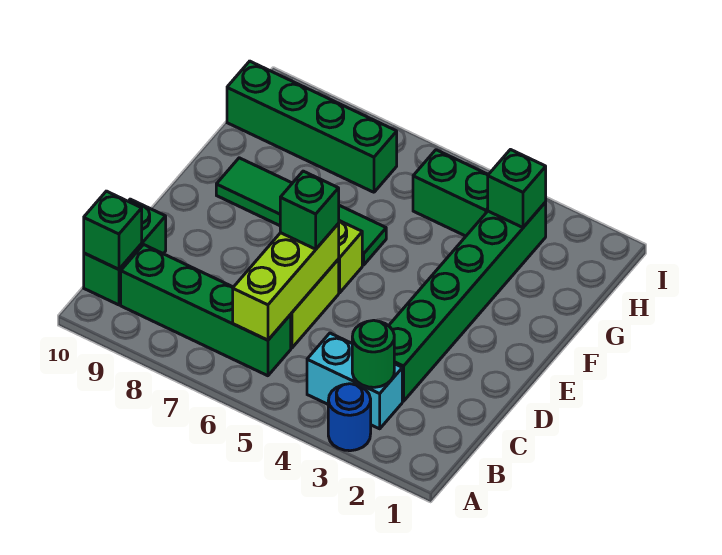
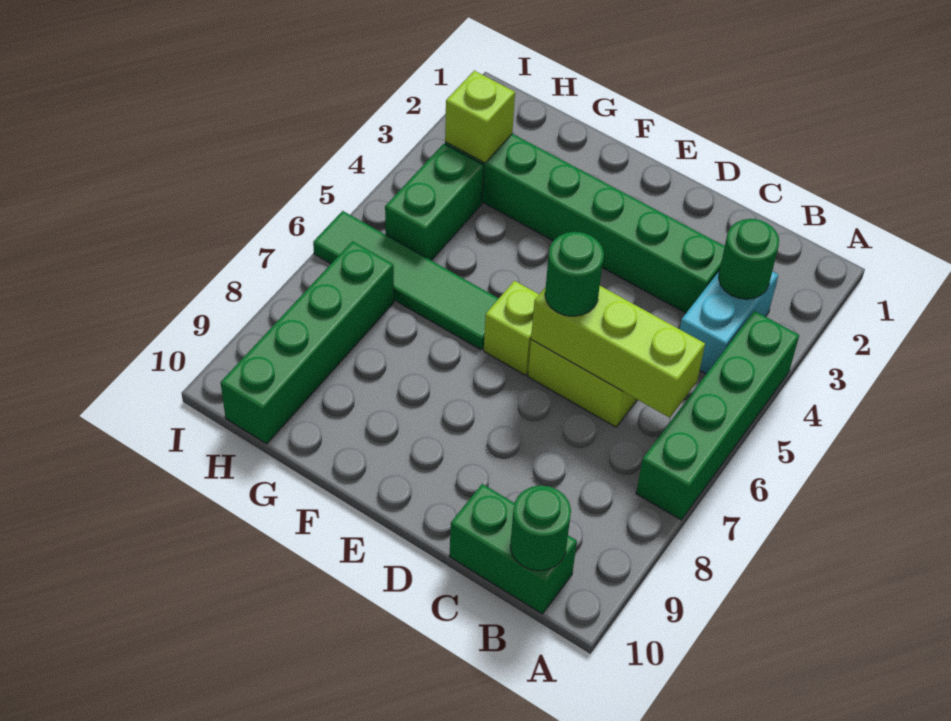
blue round brick A3 level 1 -> none
green brick B6:B9 level 1 -> green brick A4:A7 level 1
green brick B10 level 2 -> green round brick B10 level 2
green brick D6 level 3 -> green round brick D6 level 3
green tile F6:F9 level 1 -> green tile F6:I6 level 1
green brick H3 level 2 -> lime brick H3 level 2

